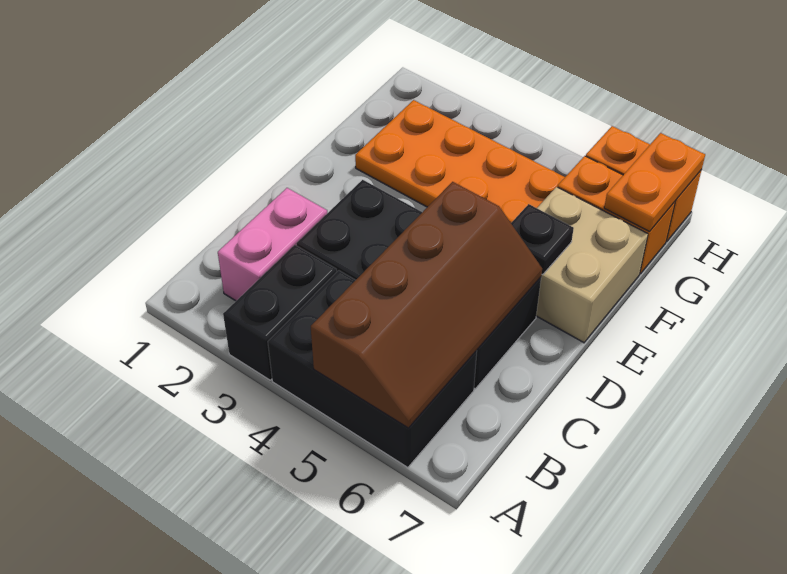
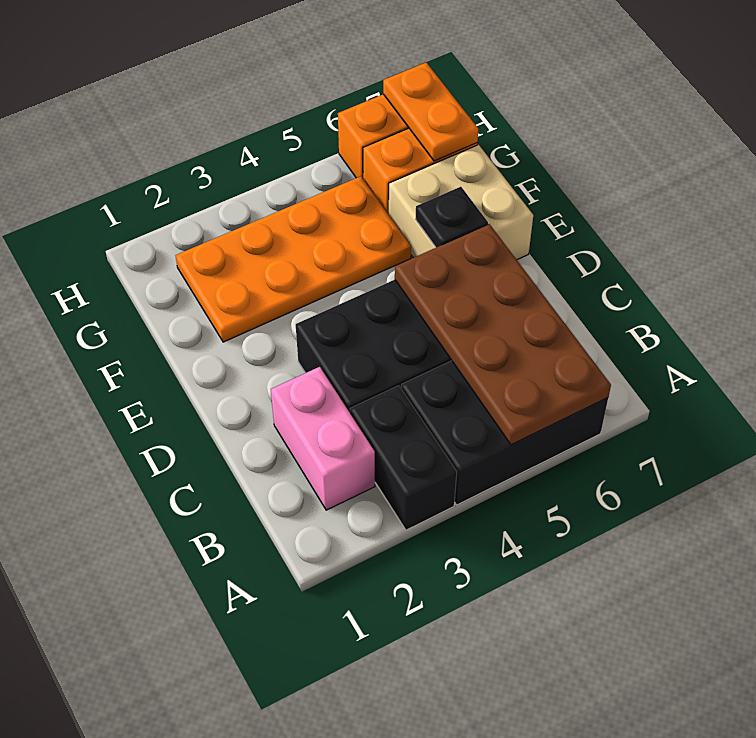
brown slope A5:D6 level 2 top 5 -> brown plate A5:D6 level 2

